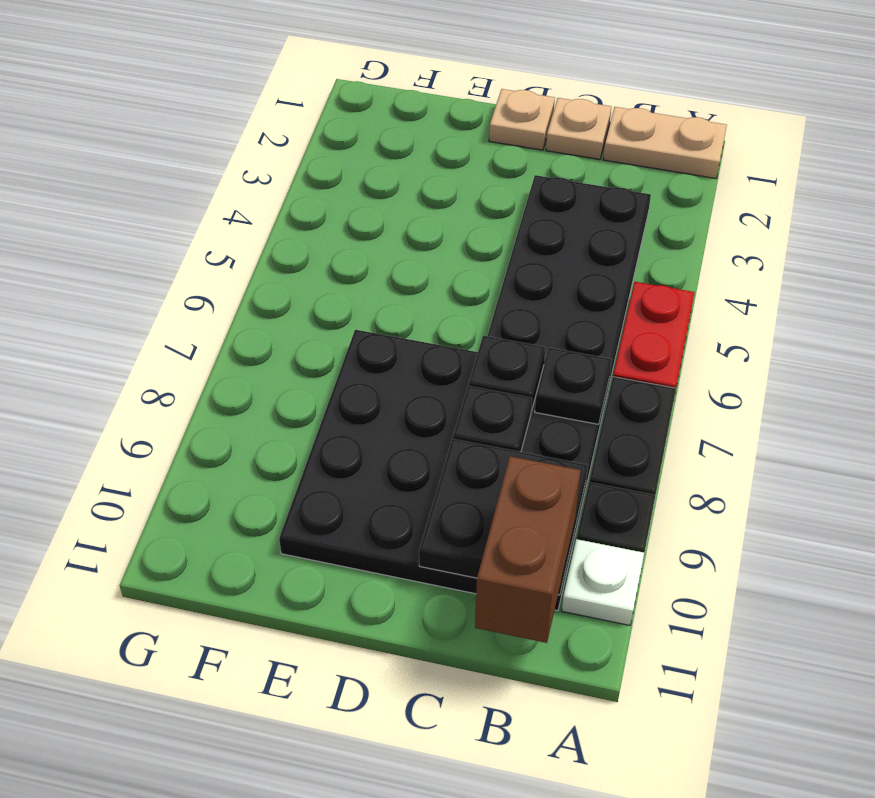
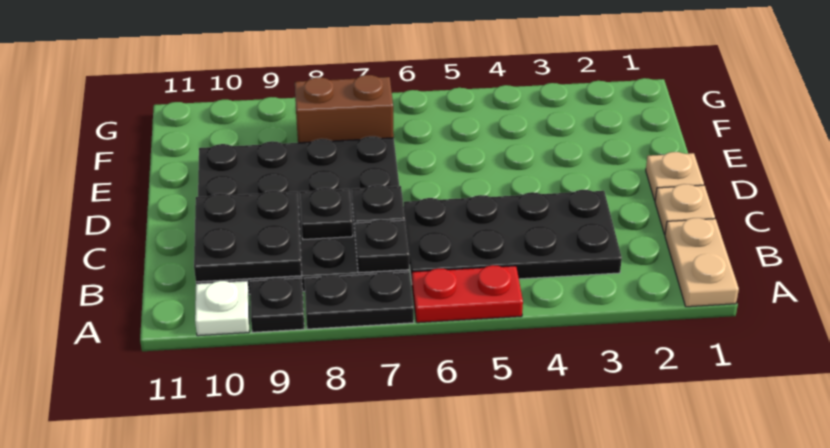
brown brick B10:B11 level 3 -> brown brick F7:F8 level 1

